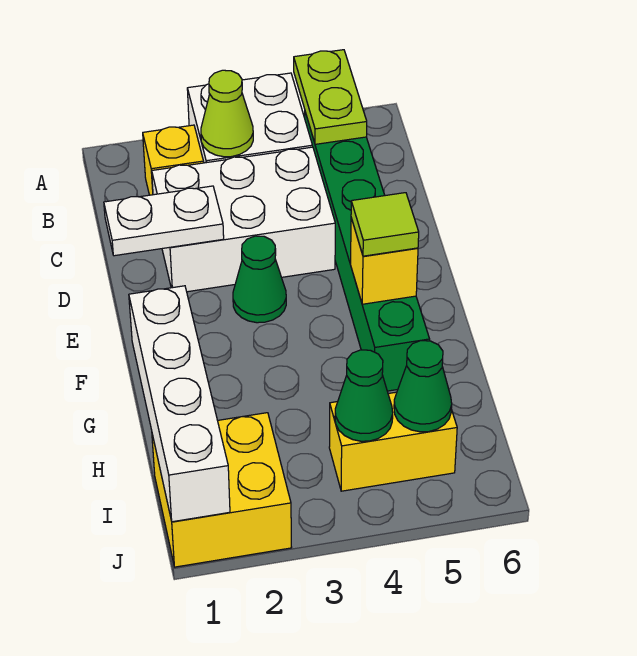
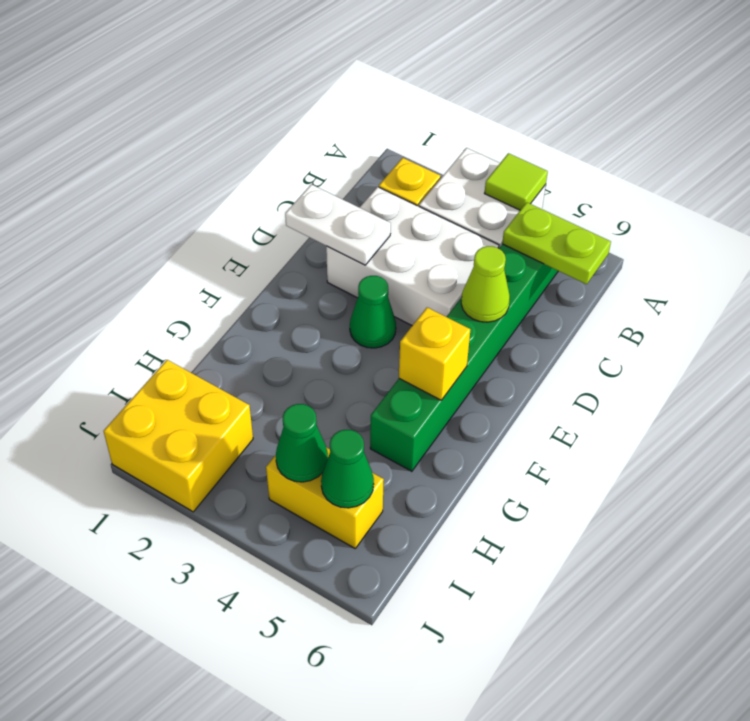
lime plate A5:B5 level 2 -> lime plate B5:B6 level 2
lime cone B3 level 2 -> lime cone D5 level 2
lime tile F5 level 3 -> lime tile A4 level 2
white brick G1:J1 level 2 -> none

